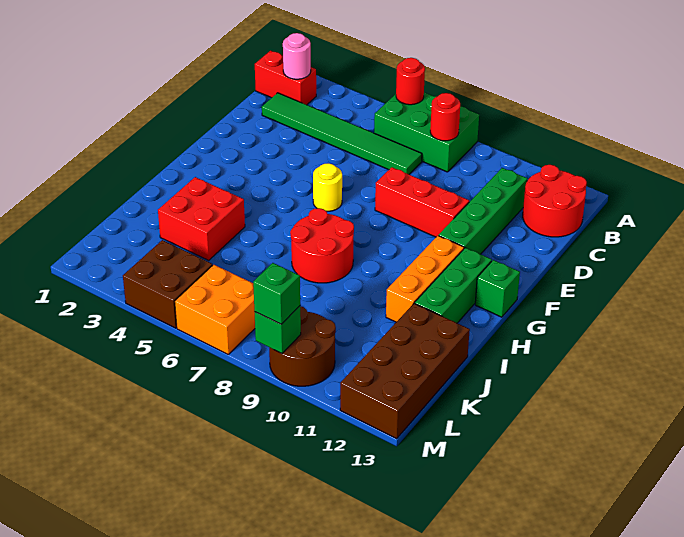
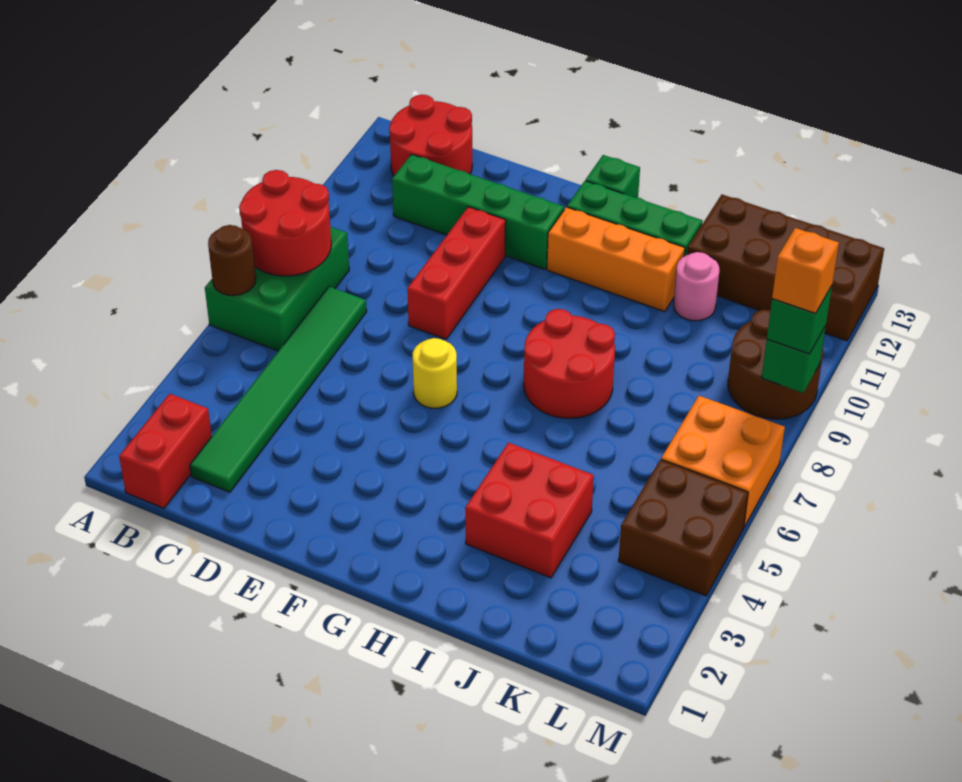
red round brick A6 level 2 -> brown round brick A6 level 2
pink round brick B2 level 2 -> pink round brick J11 level 1
red round brick B8 level 2 -> red round brick A7:B8 level 2
none -> orange brick M9 level 4

